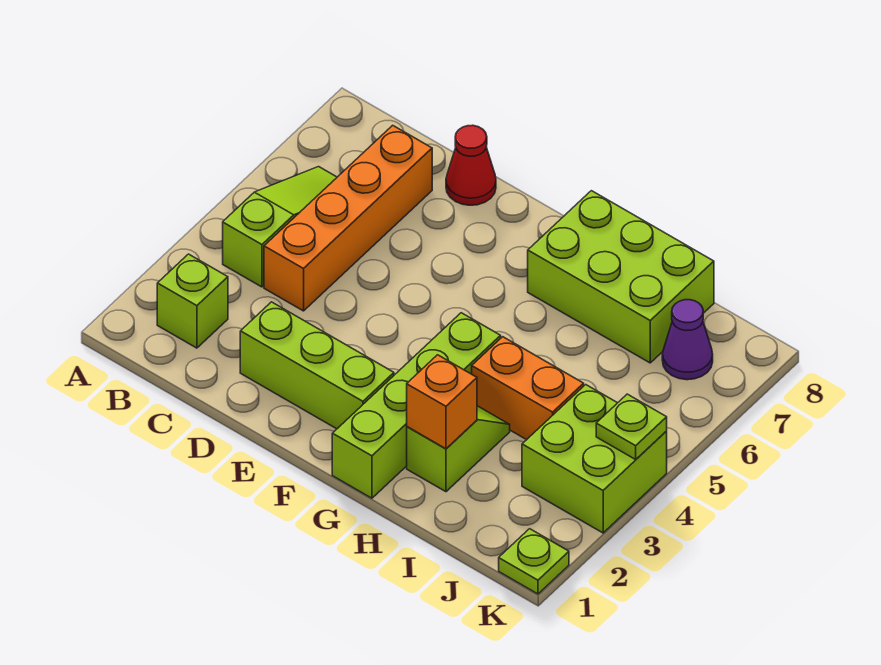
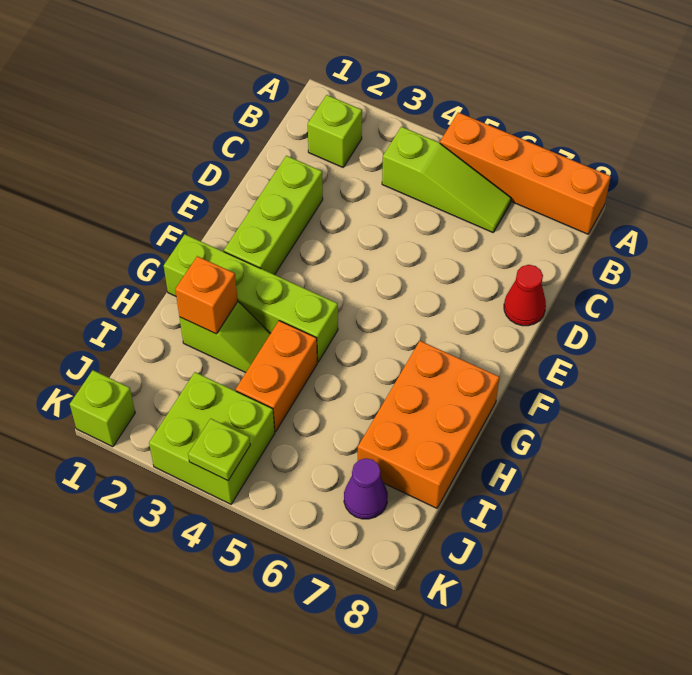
orange brick C4:C7 level 1 -> orange brick A5:A8 level 1
lime brick G7:I8 level 1 -> orange brick G7:I8 level 1
lime plate K1 level 1 -> lime brick K1 level 1

